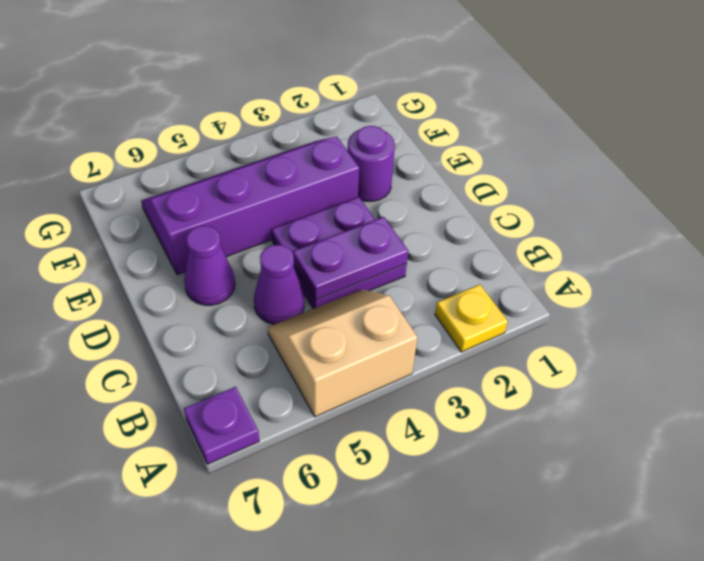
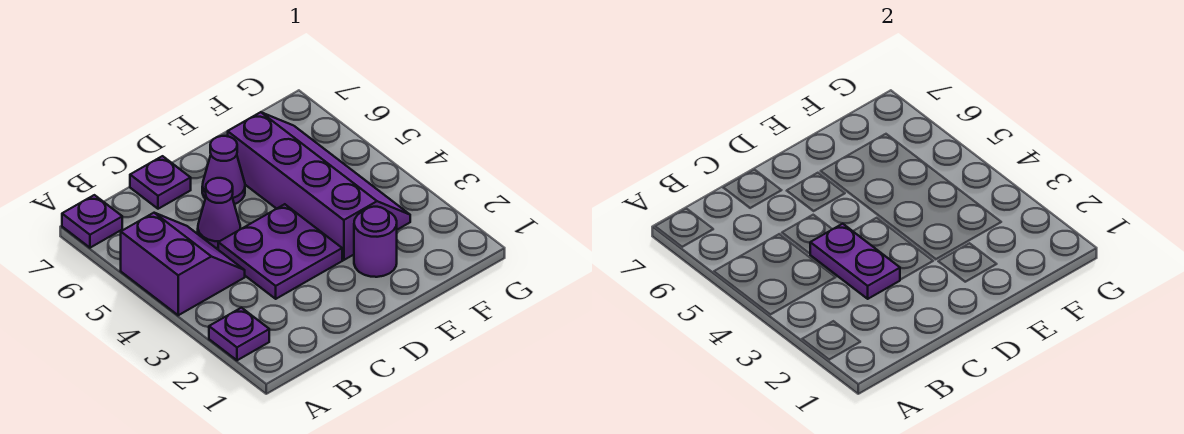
yellow plate A2 level 1 -> purple plate A2 level 1
tan slope A4:B5 level 1 top A -> purple slope A4:B5 level 1 top A
none -> purple plate C7 level 1

